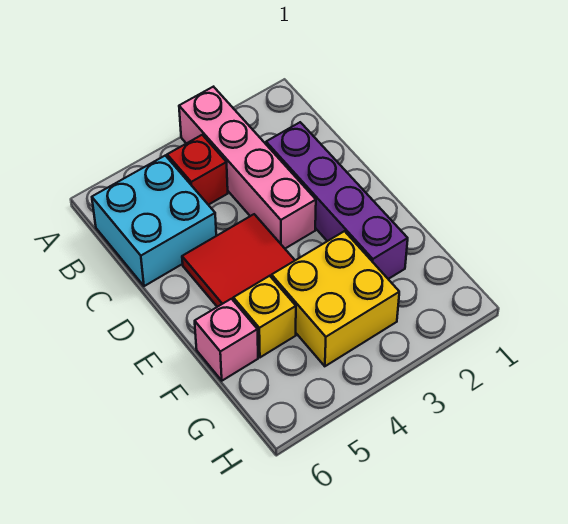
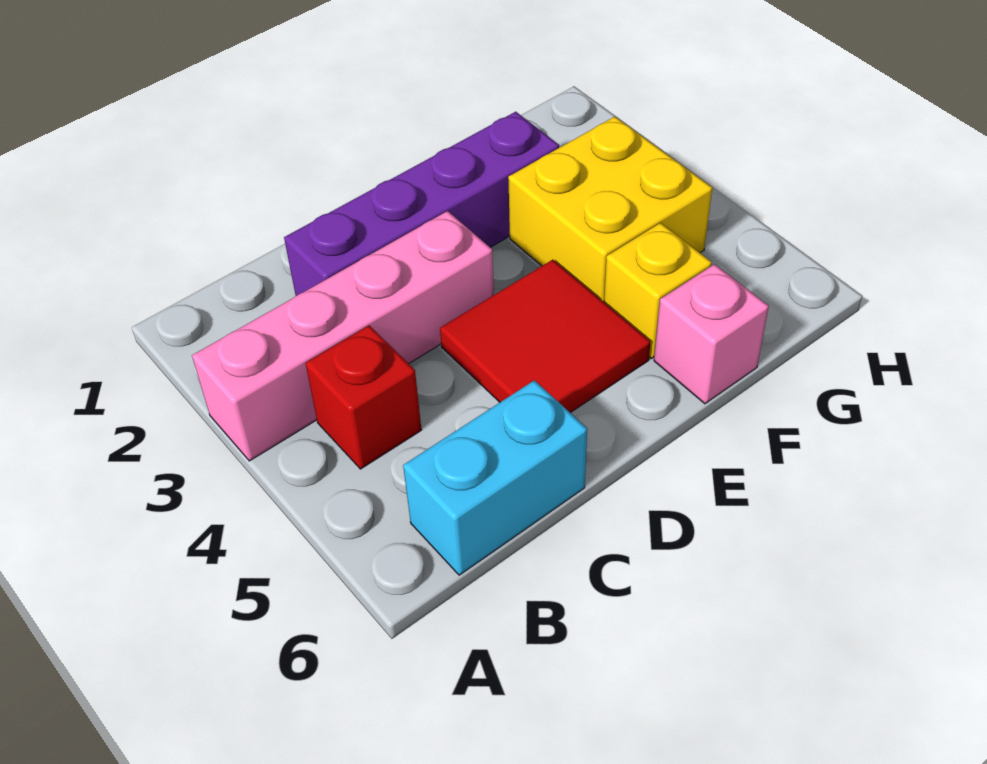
cyan brick B5:C6 level 1 -> cyan brick B6:C6 level 1

